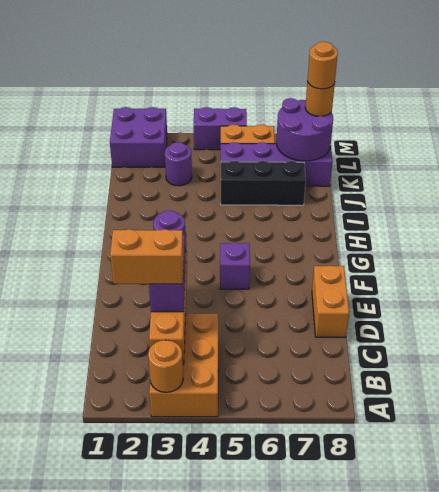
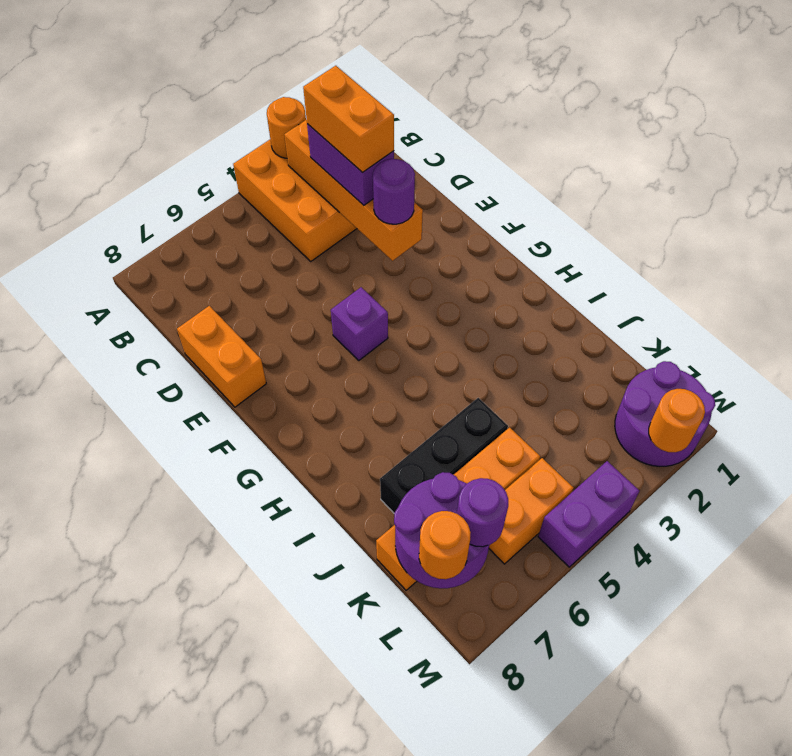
orange brick C2:C3 level 4 -> orange brick C3:D3 level 4
purple round brick K3 level 1 -> purple round brick L7 level 3
purple brick K5:K8 level 1 -> orange brick K5:K8 level 1
purple brick L1:M2 level 1 -> purple round brick L1:M2 level 1
orange round brick L8 level 4 -> orange round brick M2 level 2

